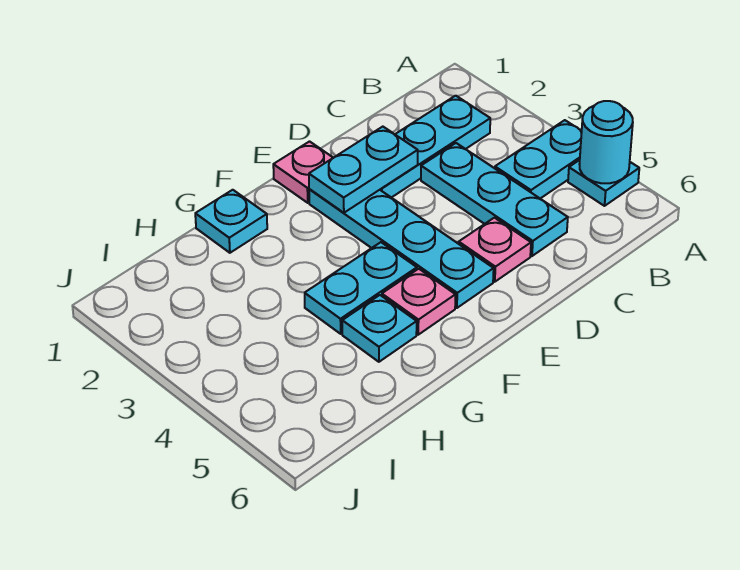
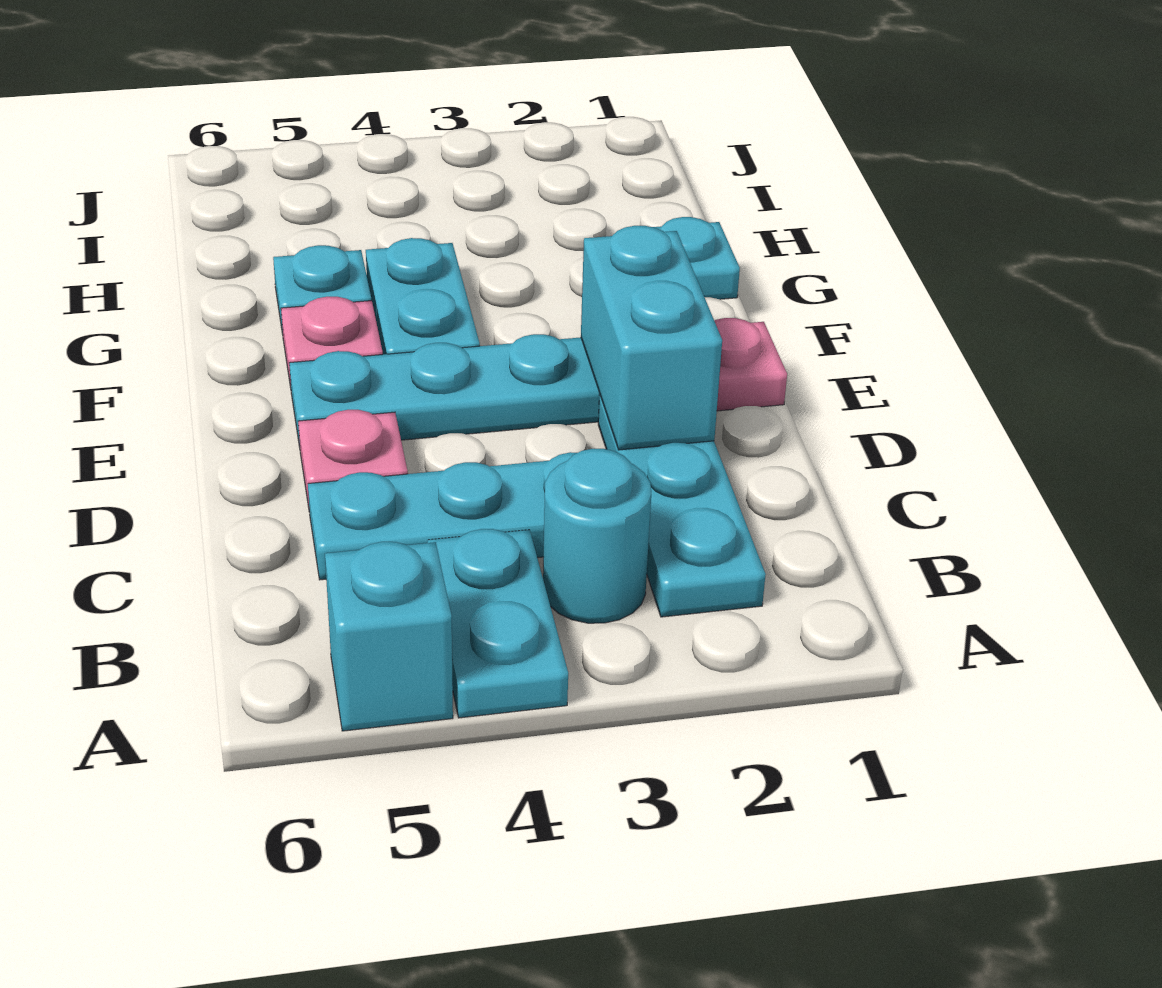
cyan plate A5 level 1 -> cyan brick A5 level 1
cyan round brick A5 level 2 -> cyan round brick B3 level 1
cyan plate D2:E2 level 2 -> cyan brick D2:E2 level 2

